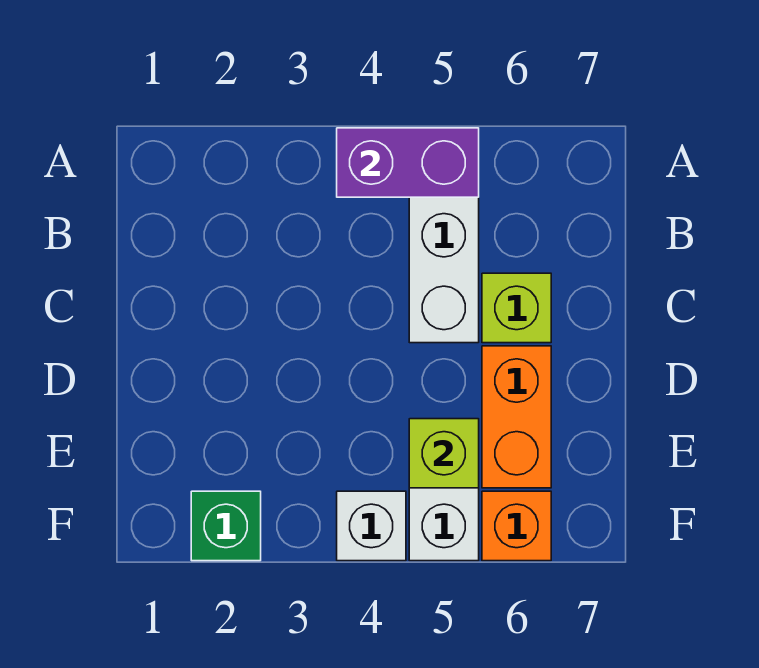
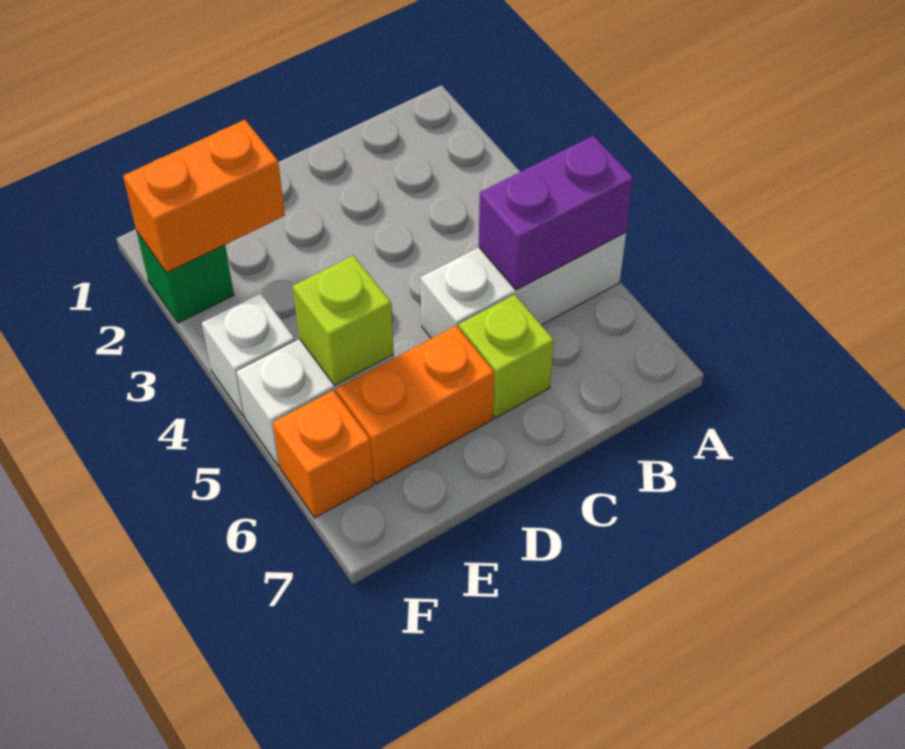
purple brick A4:A5 level 2 -> purple brick A5:B5 level 2
none -> orange brick E2:F2 level 2

